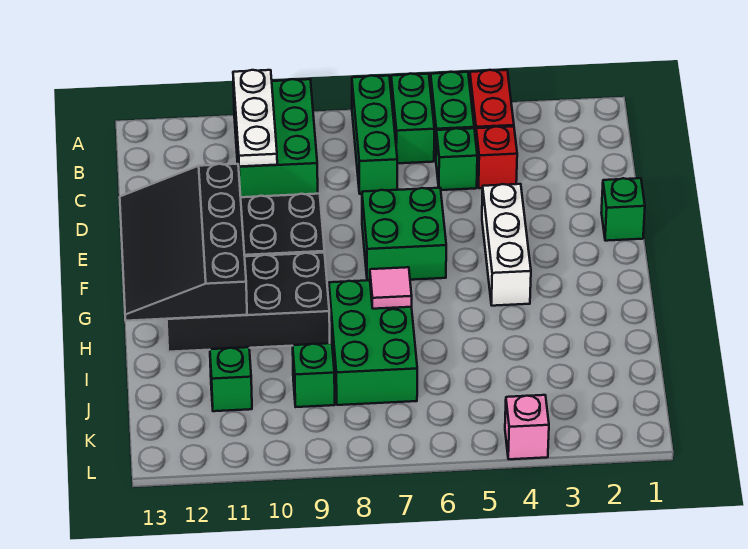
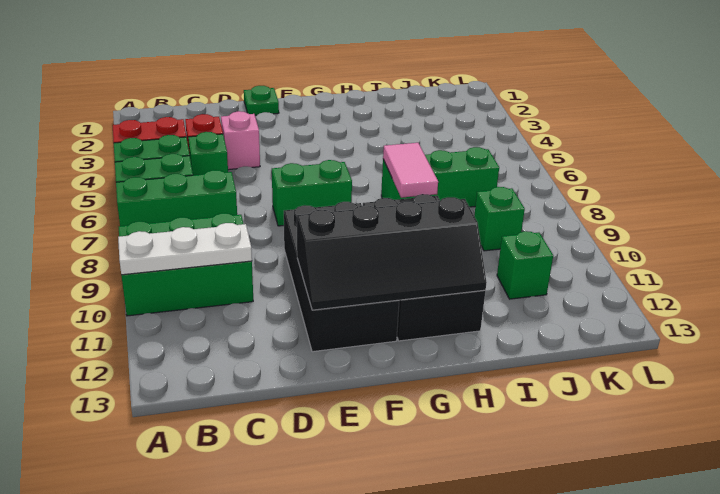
green brick E1 level 1 -> green plate E1 level 1
white brick E4:G4 level 1 -> none
green brick E6:F7 level 1 -> green brick E7:F7 level 1
black slope E11:H13 level 2 top 11 -> black slope E11:H12 level 2 top 11
green brick H7:J8 level 1 -> green brick H7:J7 level 1
pink tile H7 level 2 -> pink tile H7:H8 level 2
pink brick L4 level 1 -> pink brick D4 level 1

